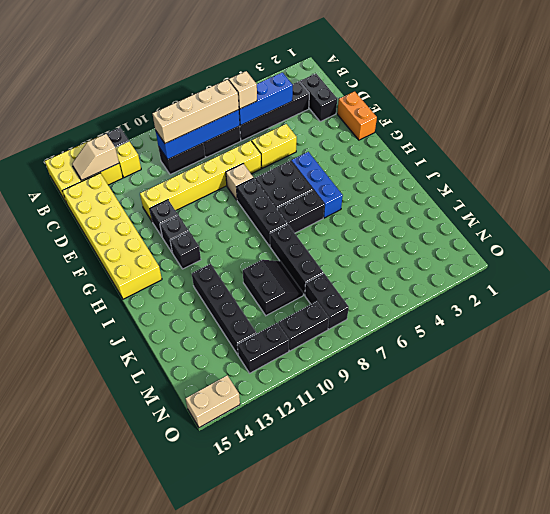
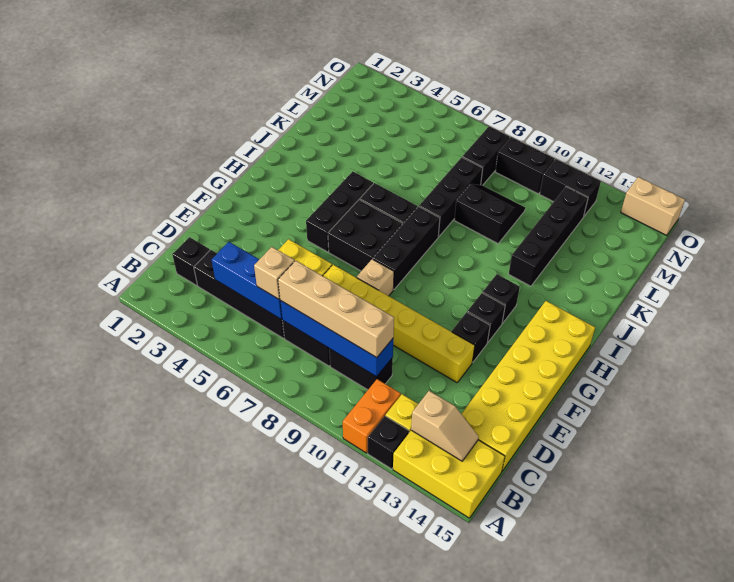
black brick C2:D2 level 1 -> black brick C2 level 1
orange brick E1:F1 level 1 -> orange brick A11:B11 level 1
blue brick G5:I5 level 1 -> black brick G5:I5 level 1
black slope K9:L10 level 1 top 10 -> black slope K9:L10 level 1 top K

